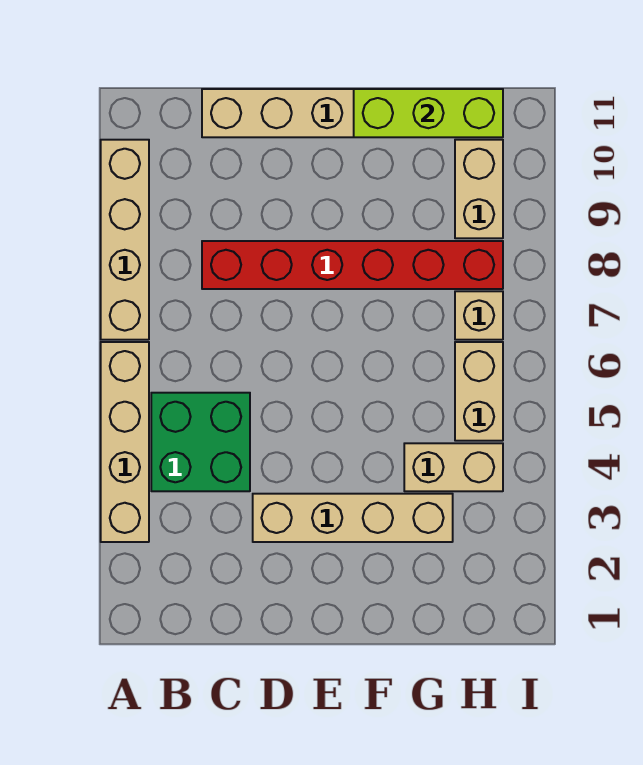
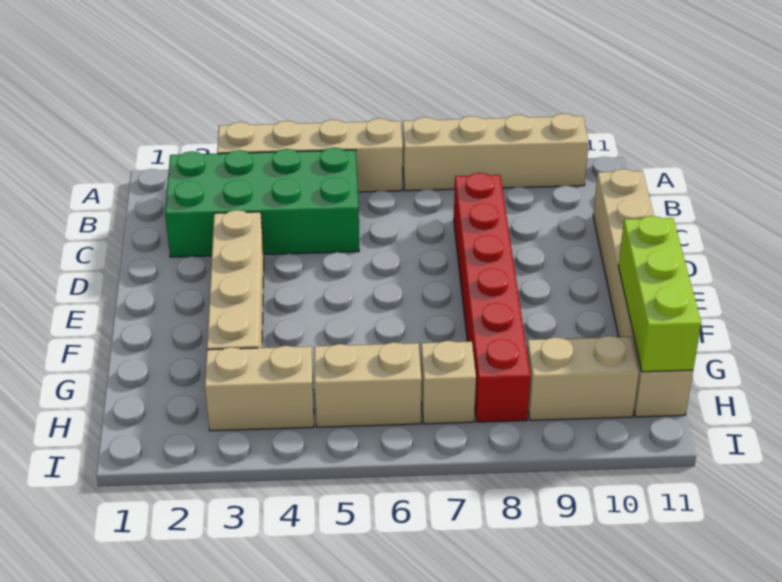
green brick B4:C5 level 1 -> green brick B2:C5 level 1
tan brick G4:H4 level 1 -> tan brick H3:H4 level 1

